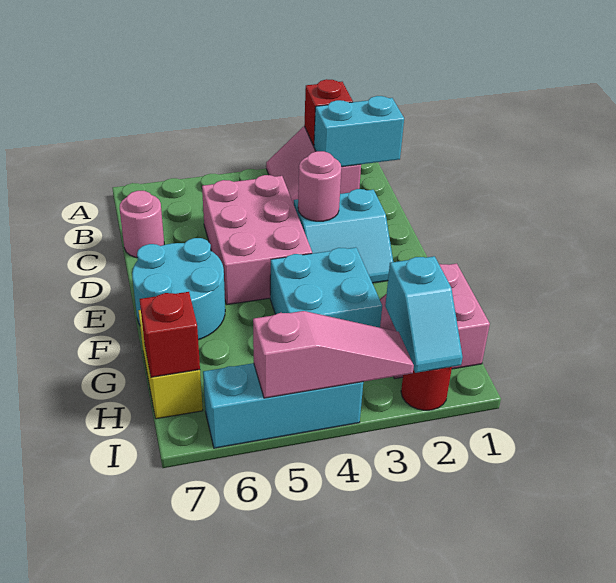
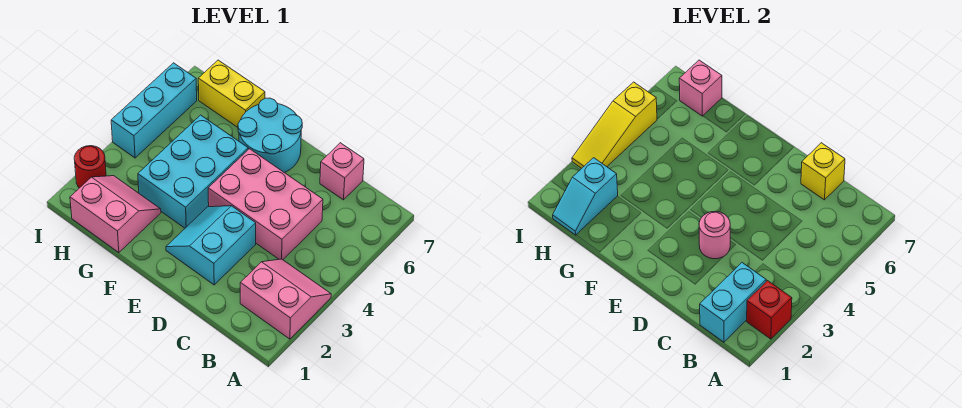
pink round brick C7 level 1 -> pink brick C7 level 1
none -> yellow brick C7 level 2
cyan brick F3:G4 level 1 -> cyan brick F3:G5 level 1
cyan slope H2:I2 level 2 top H -> cyan slope H1:H2 level 2 top 2
red brick H7 level 2 -> pink brick H7 level 2
pink slope I3:I5 level 2 top 5 -> yellow slope I3:I5 level 2 top 5

